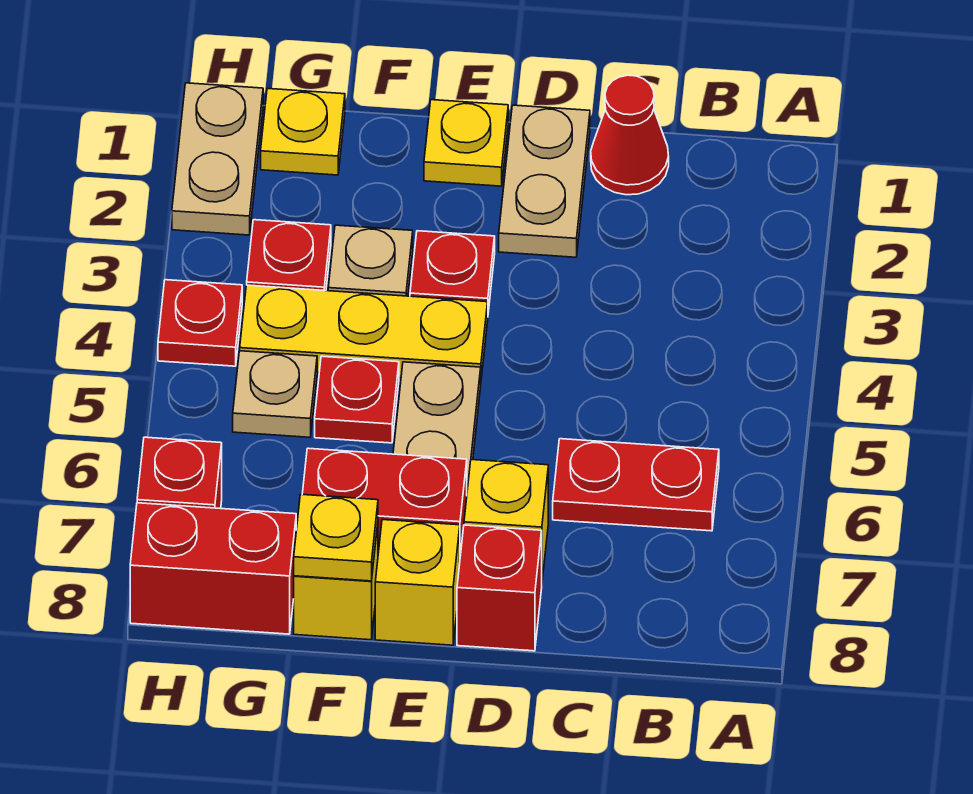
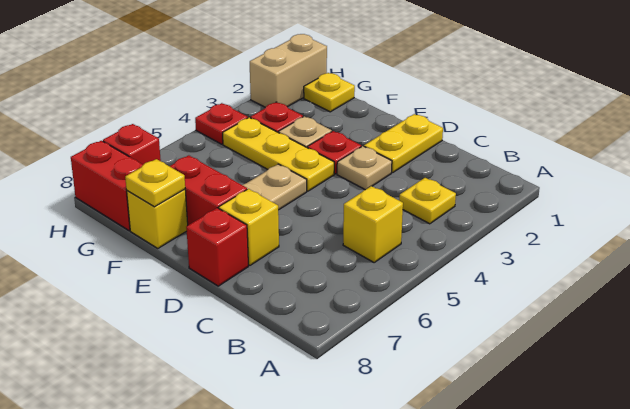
red plate B6:C6 level 1 -> none
red cone C1 level 1 -> none
tan plate D1:D2 level 1 -> yellow plate D1:D2 level 1
yellow plate E1 level 1 -> yellow plate B3 level 1
yellow brick E8 level 1 -> yellow brick B5 level 1
red plate F5 level 1 -> none
tan plate G5 level 1 -> tan plate D3 level 1
tan plate H1:H2 level 1 -> tan brick H1:H2 level 1

